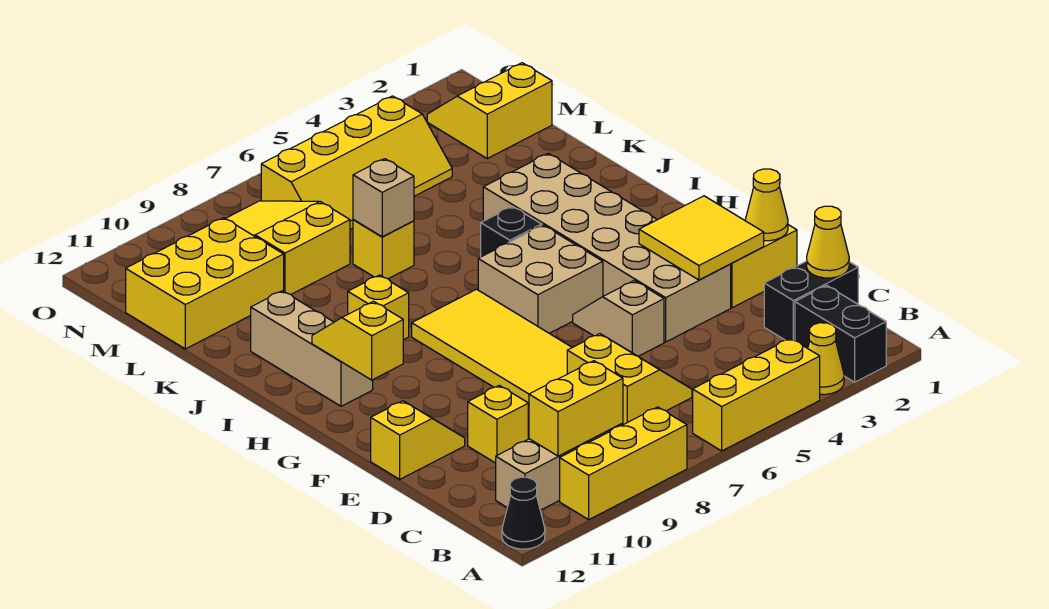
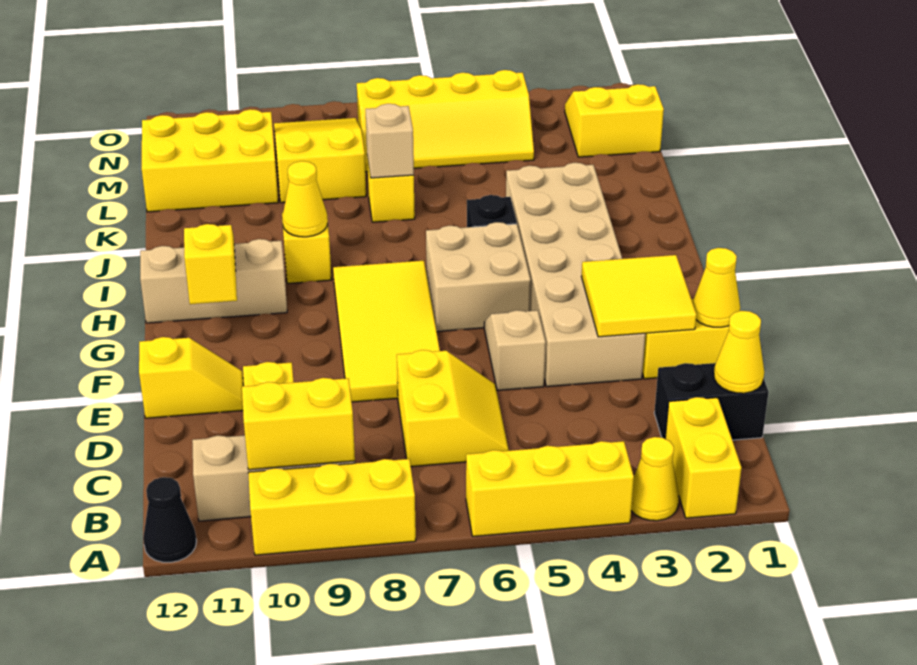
black brick A2:B2 level 1 -> yellow brick A2:B2 level 1
tan brick H11:J11 level 1 -> tan brick H10:H12 level 1
none -> yellow cone I9 level 2

